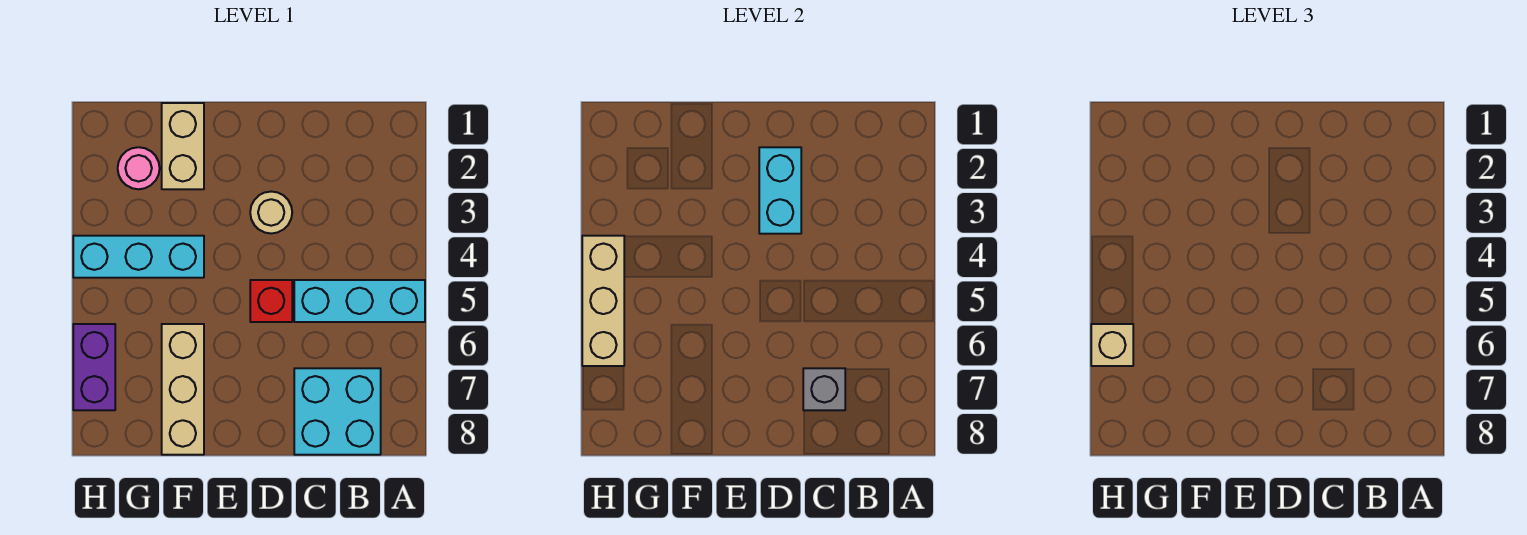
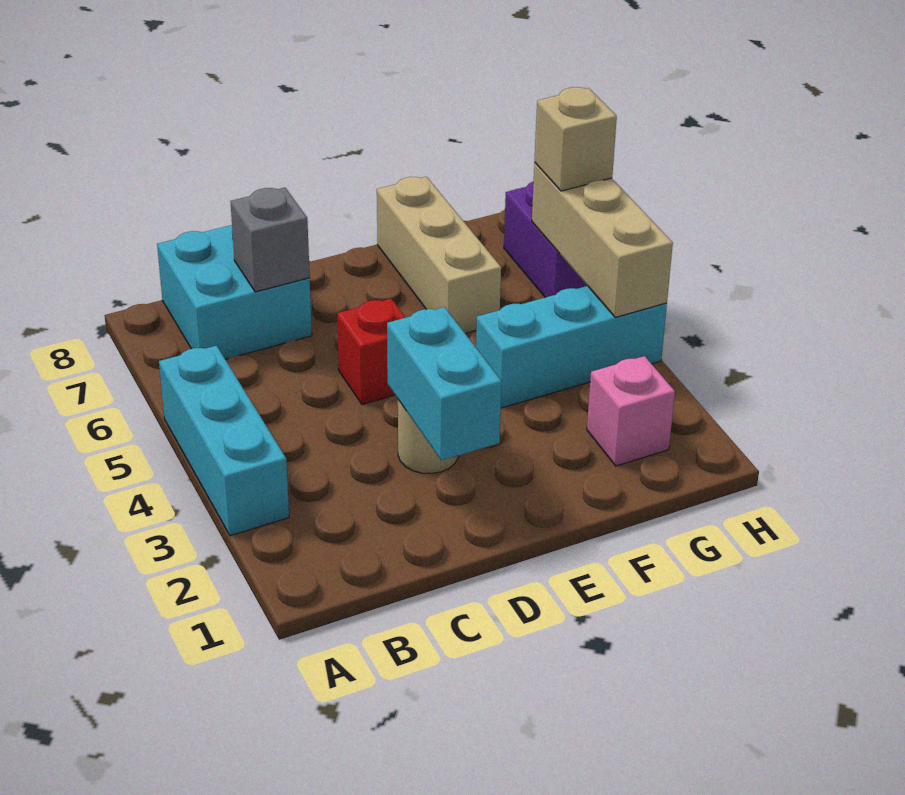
cyan brick A5:C5 level 1 -> cyan brick A3:A5 level 1
tan brick F1:F2 level 1 -> none
pink round brick G2 level 1 -> pink brick G2 level 1

